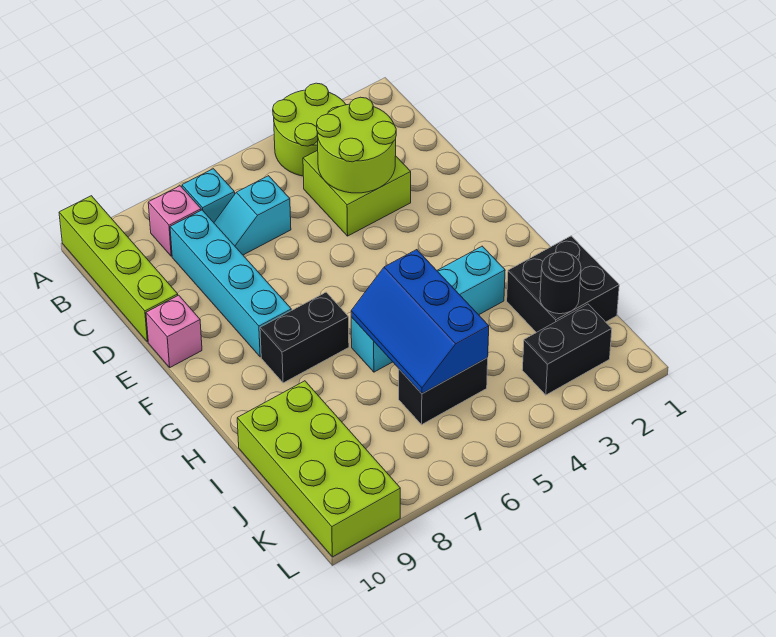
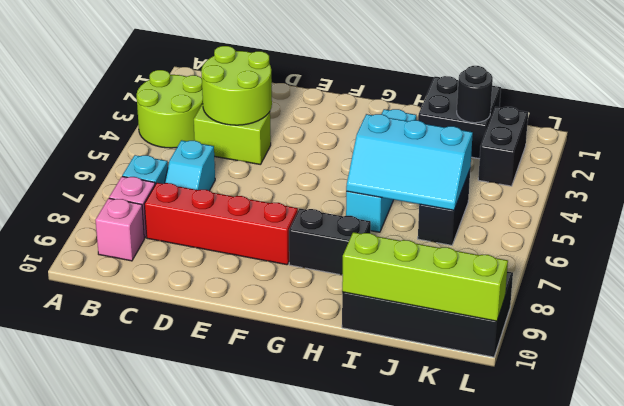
lime brick A10:D10 level 1 -> lime brick I10:L10 level 2
lime brick C3:D4 level 1 -> lime brick C4:D4 level 1
cyan brick C8:F8 level 1 -> red brick C8:F8 level 1
pink brick E10 level 1 -> pink brick B9 level 1
black brick G7:G8 level 1 -> black brick G8:H8 level 1
blue slope H5:J6 level 2 top 5 -> cyan slope H5:J6 level 2 top 5
lime brick I9:L10 level 1 -> black brick I9:L10 level 1

